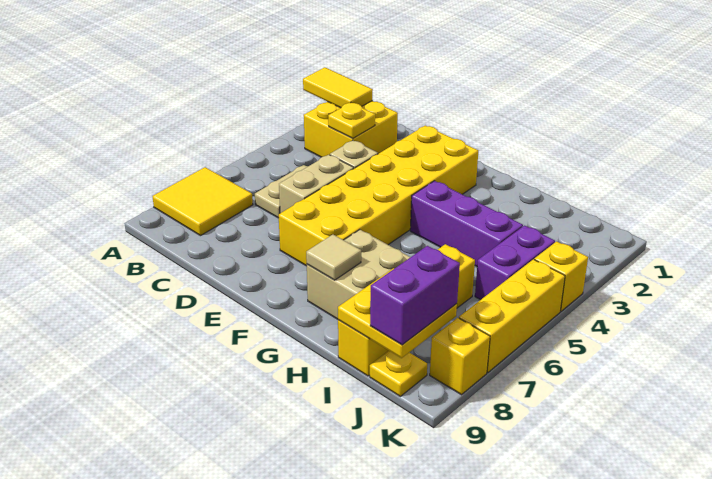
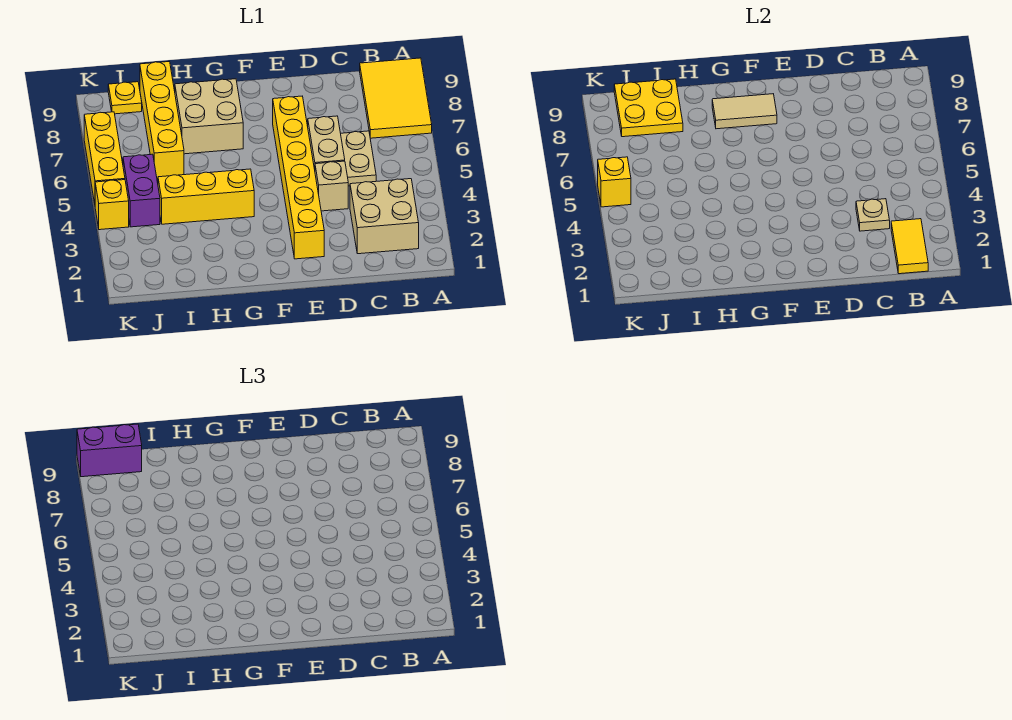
yellow tile A2:B2 level 2 -> yellow tile B1:B2 level 2
yellow tile A7:B8 level 1 -> yellow tile A7:B9 level 1
yellow brick B2:C3 level 1 -> tan brick B2:C3 level 1
yellow plate C3 level 2 -> tan plate C3 level 2
yellow brick E2:F7 level 1 -> yellow brick E2:E7 level 1
purple brick G4:I4 level 1 -> yellow brick G4:I4 level 1
tan tile G8 level 2 -> tan tile F8:G8 level 2
purple brick J8:J9 level 3 -> purple brick J9:K9 level 3
yellow brick K8 level 1 -> yellow brick K5 level 2

